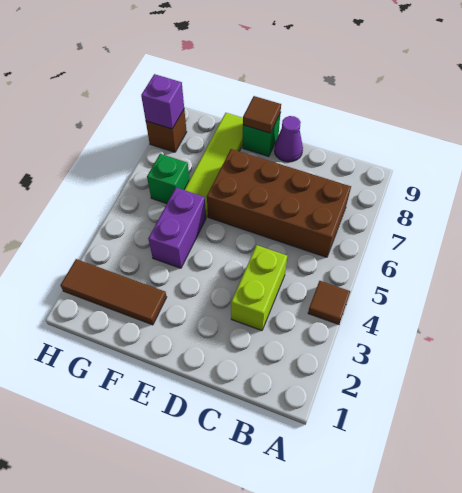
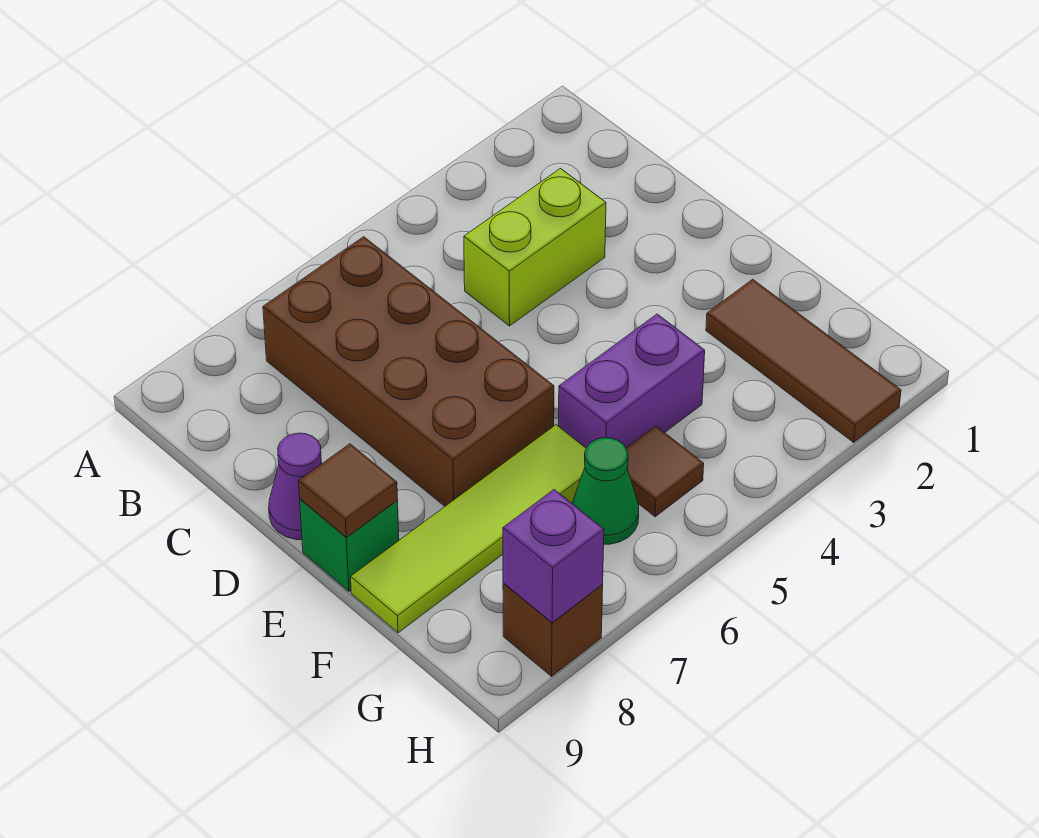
brown tile A4 level 1 -> brown tile G5 level 1
green brick G6 level 1 -> green cone G6 level 1

